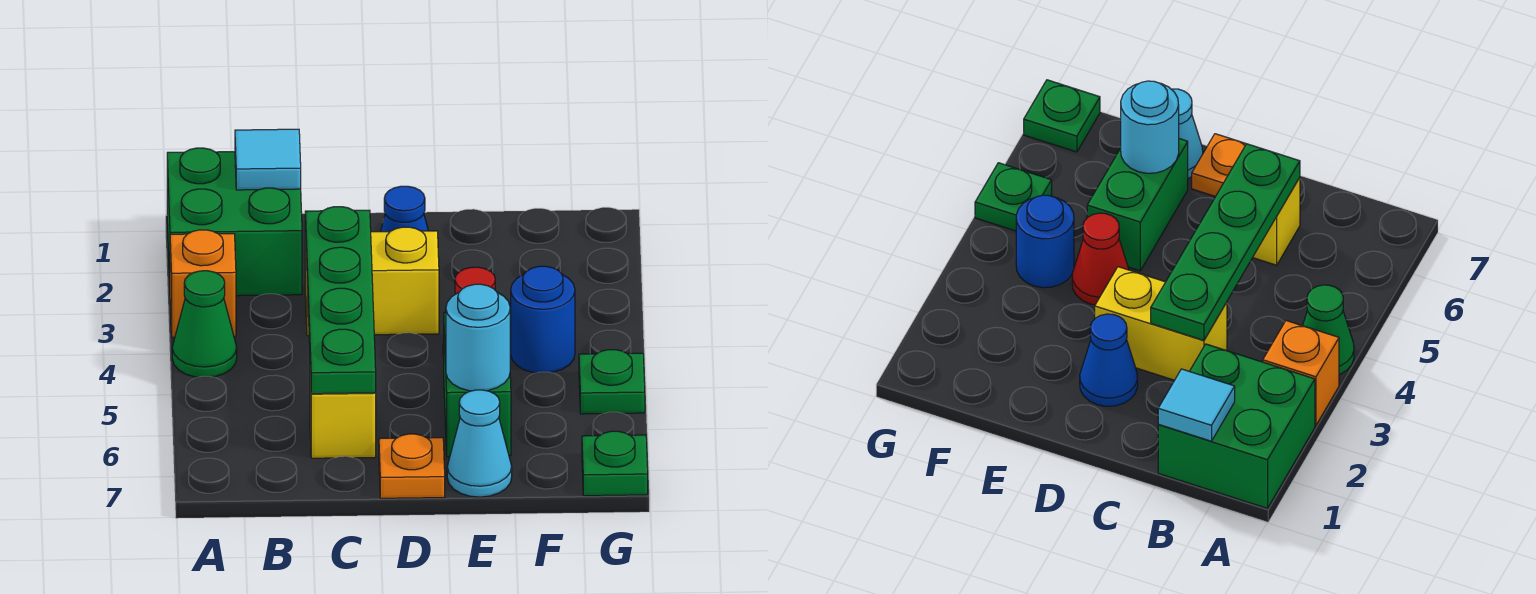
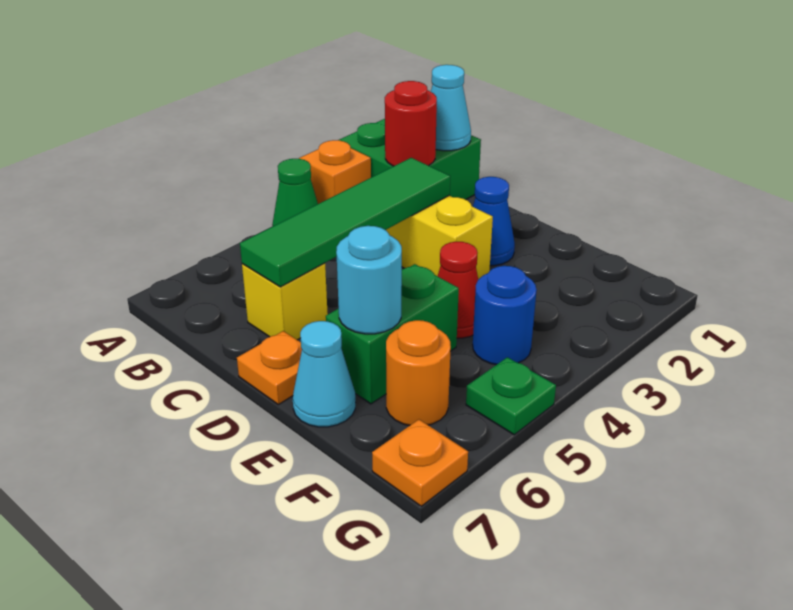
cyan tile B1 level 2 -> cyan cone B1 level 2
none -> red round brick B2 level 2
green plate C3:C6 level 2 -> green tile C3:C6 level 2
none -> orange round brick F6 level 1
green plate G7 level 1 -> orange plate G7 level 1

